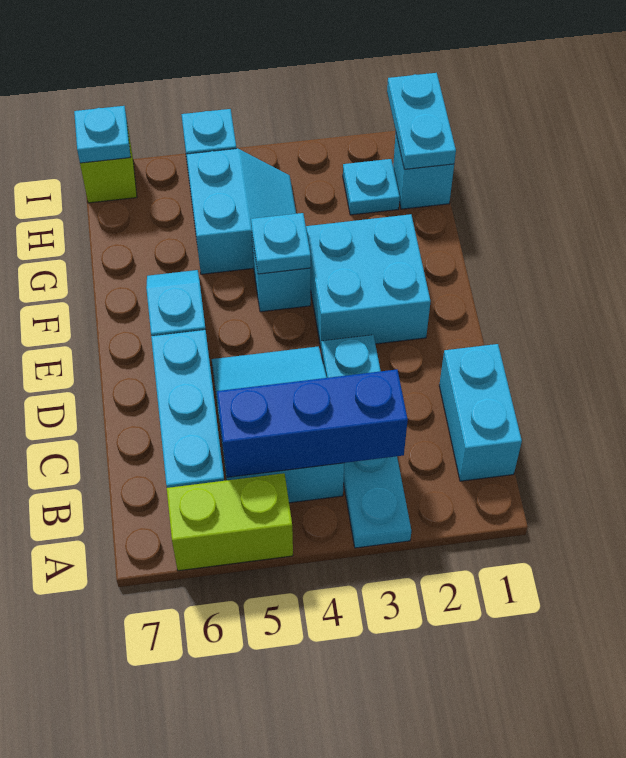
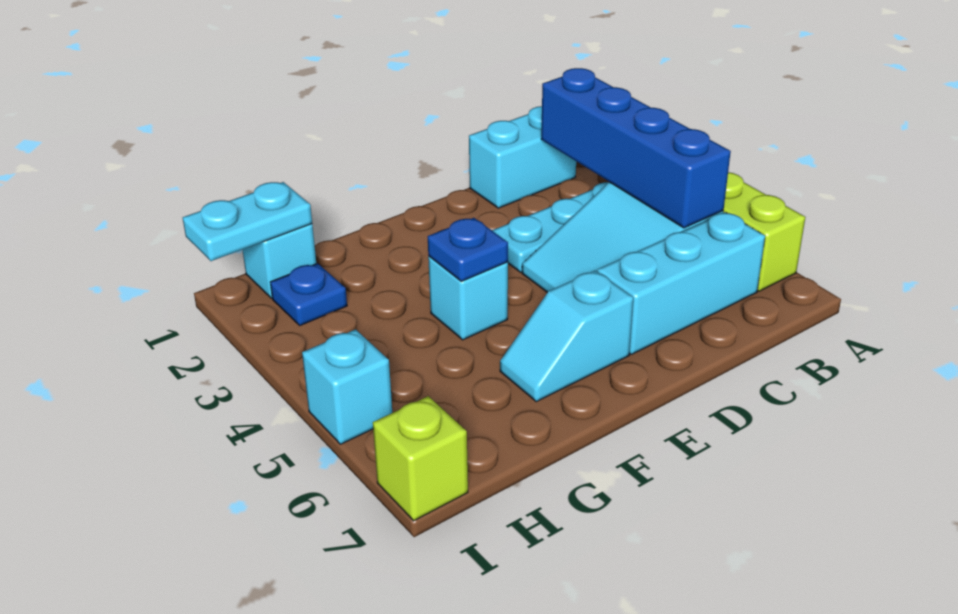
blue brick B3:B5 level 2 -> blue brick B2:B5 level 2
cyan brick E2:F3 level 1 -> none
cyan plate F4 level 2 -> blue plate F4 level 2
cyan slope G4:H5 level 1 top 5 -> none
cyan plate H2 level 1 -> blue plate H2 level 1
cyan plate I7 level 2 -> none

